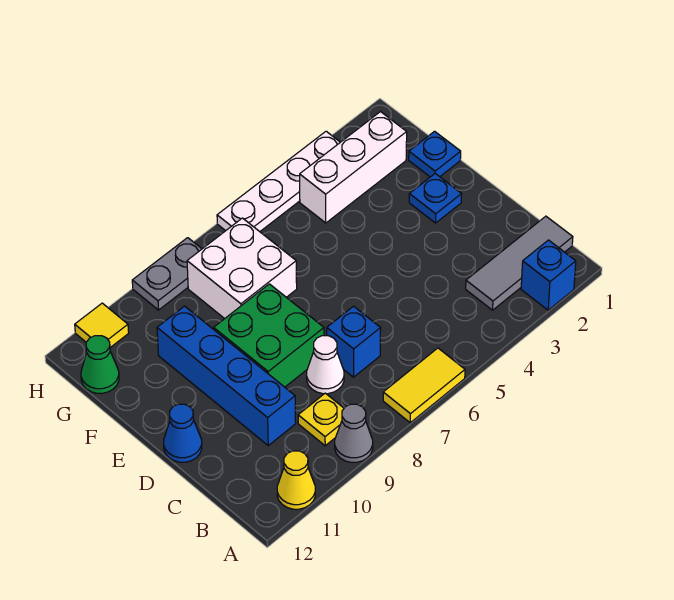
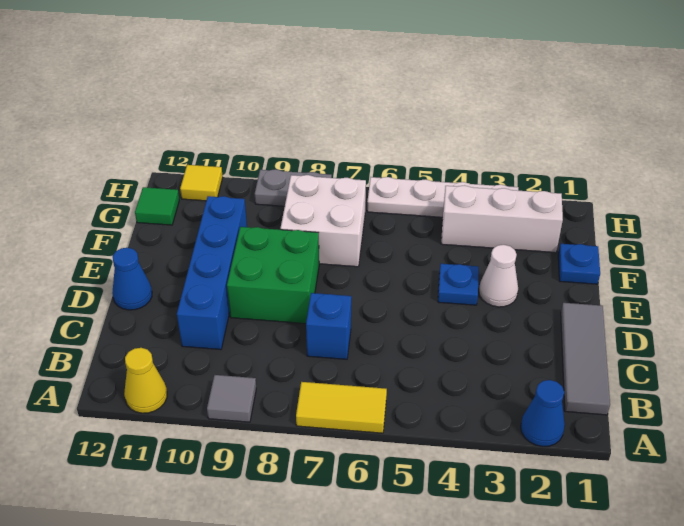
blue brick A2 level 1 -> blue cone A2 level 1
grey cone A9 level 1 -> grey tile A9 level 1
grey tile B1:B3 level 1 -> grey tile B1:D1 level 1
yellow plate B9 level 1 -> none
white cone C8 level 1 -> white cone E3 level 1
blue plate E2 level 1 -> blue plate E4 level 1
green cone G12 level 1 -> green tile G12 level 1

